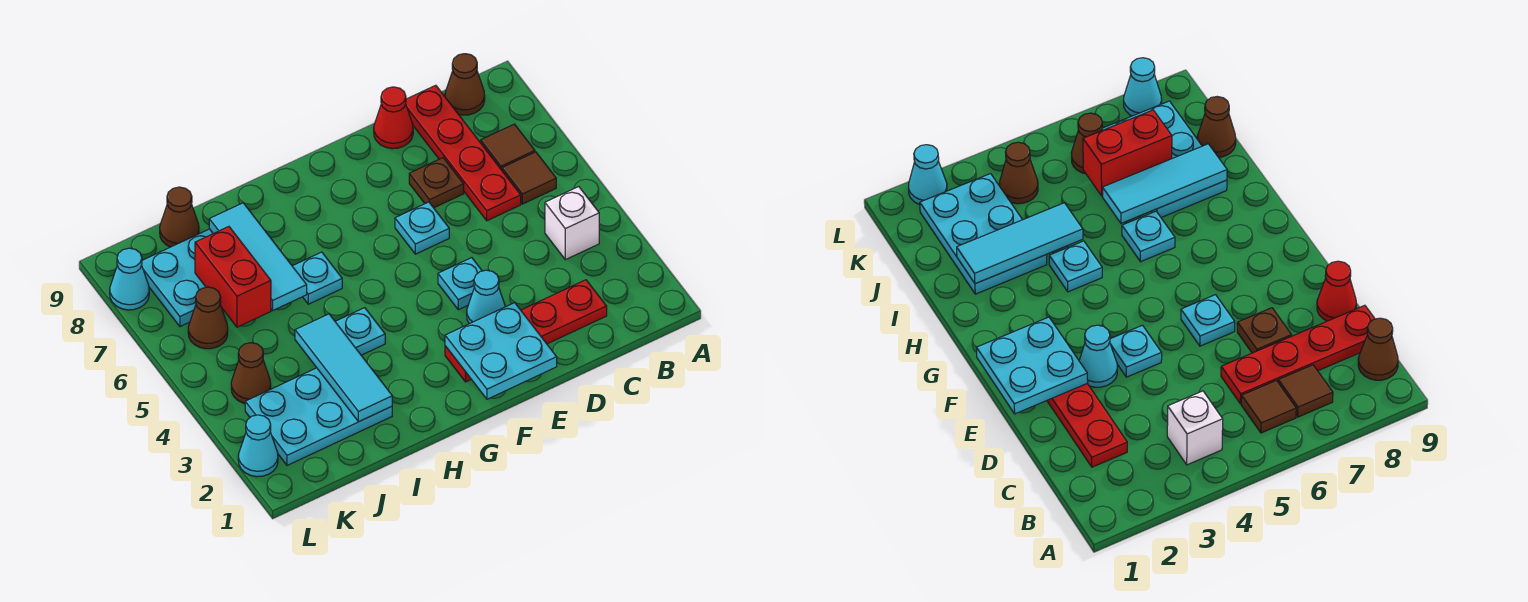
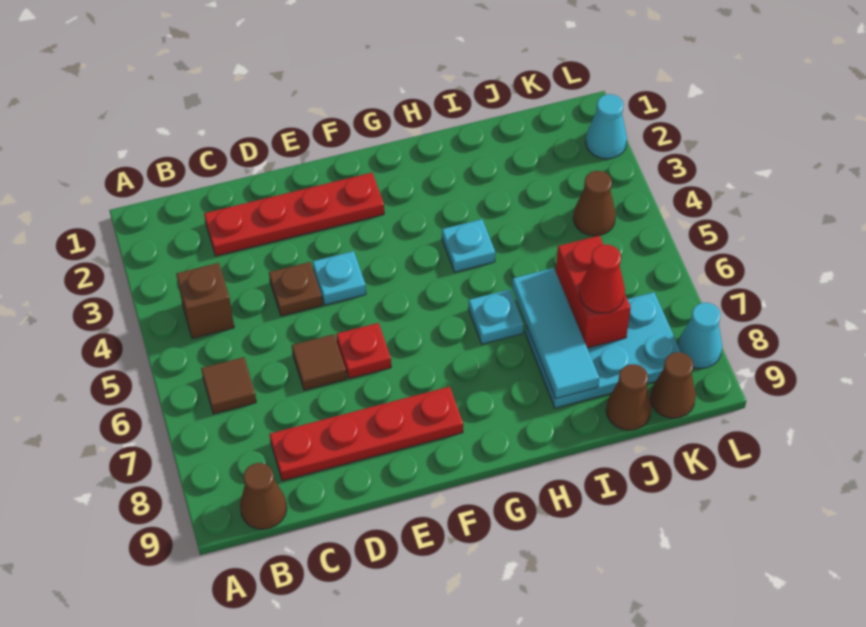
white brick B4 level 1 -> brown brick B4 level 1
brown tile B7 level 1 -> brown tile D6 level 1
red plate C6:C9 level 1 -> red plate C8:F8 level 1
brown plate D7 level 1 -> brown plate D4 level 1
red cone D9 level 1 -> red cone J7 level 3
cyan plate E1:F2 level 2 -> none
cyan cone E3 level 1 -> none
cyan plate E6 level 1 -> red plate E6 level 1
cyan plate I2:K3 level 1 -> none
cyan tile I2:I4 level 2 -> none
brown cone K6 level 1 -> brown cone K9 level 1

